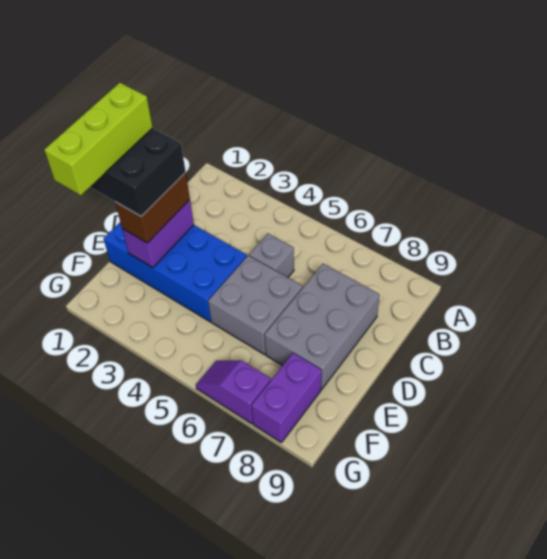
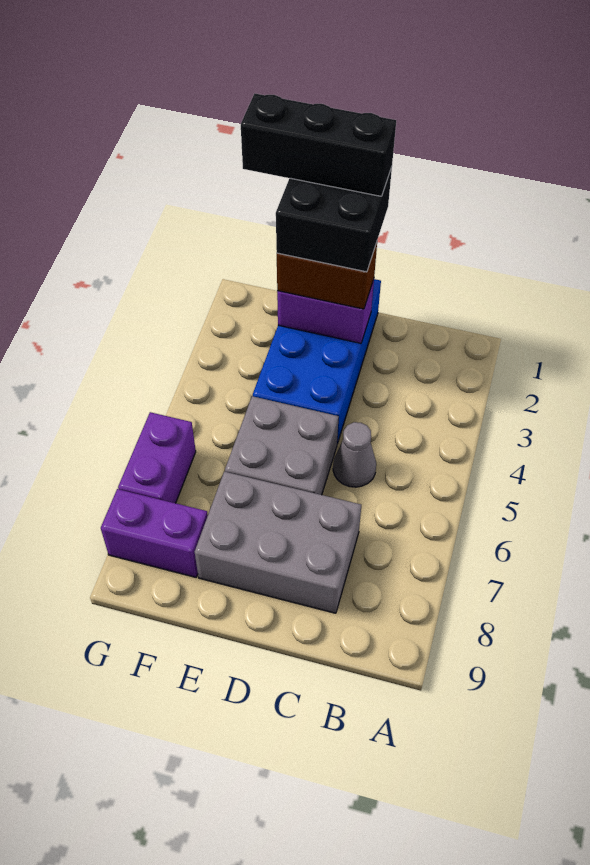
grey brick C5 level 1 -> grey cone C5 level 1
lime brick D1:F1 level 5 -> black brick D1:F1 level 5
purple slope G6:G7 level 1 top 7 -> purple brick G6:G7 level 1

